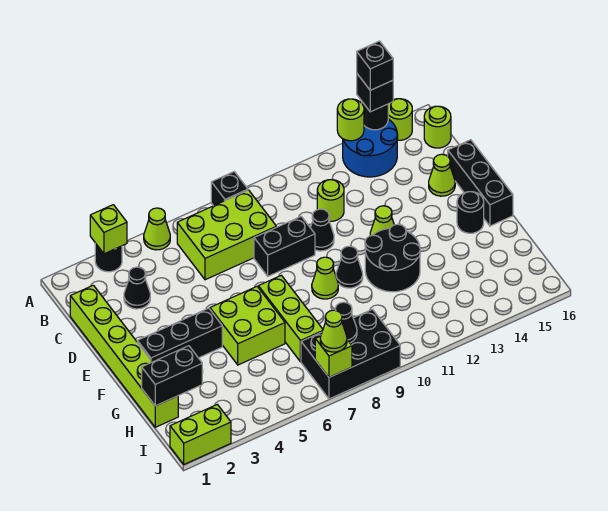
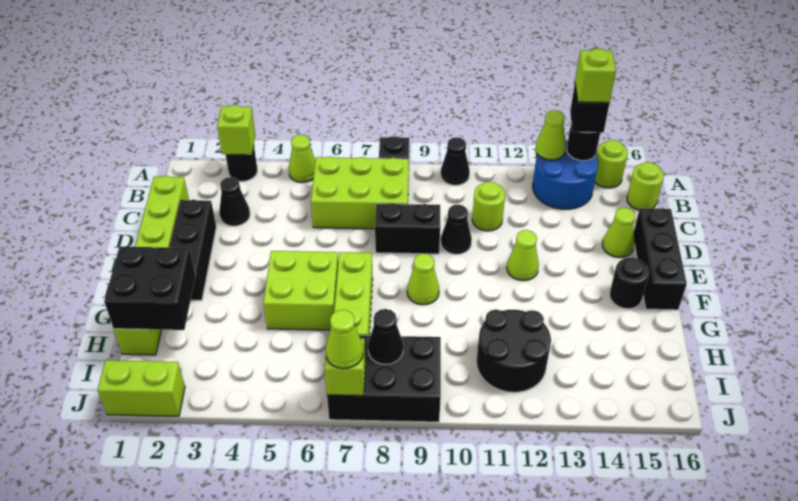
lime round brick A13 level 2 -> lime cone A13 level 2
black brick A14 level 4 -> lime brick A14 level 4
black brick F2:F4 level 1 -> black brick D2:F2 level 1
black cone F10 level 1 -> black cone A10 level 1
black round brick F11:G12 level 1 -> black round brick H11:I12 level 1
black brick H1:H2 level 2 -> black brick G1:H2 level 2

